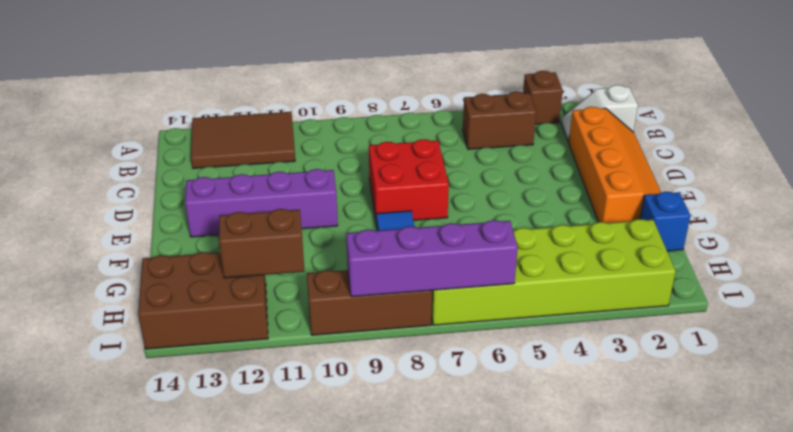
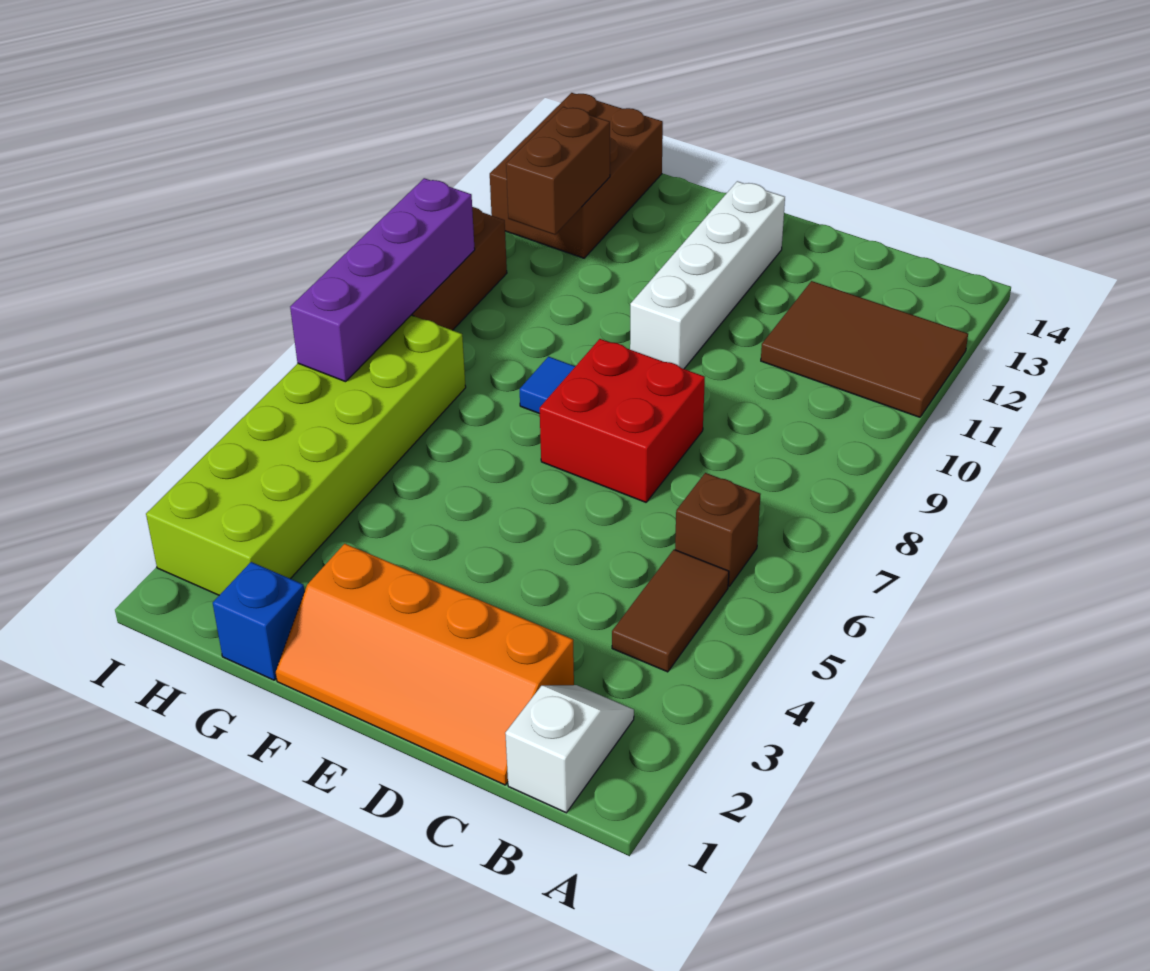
brown brick A3 level 1 -> brown brick B6 level 1
brown tile A11:B13 level 1 -> brown tile A11:C12 level 1
brown brick B4:B5 level 1 -> brown tile B4:B5 level 1
purple brick E10:E13 level 1 -> white brick E10:E13 level 1

